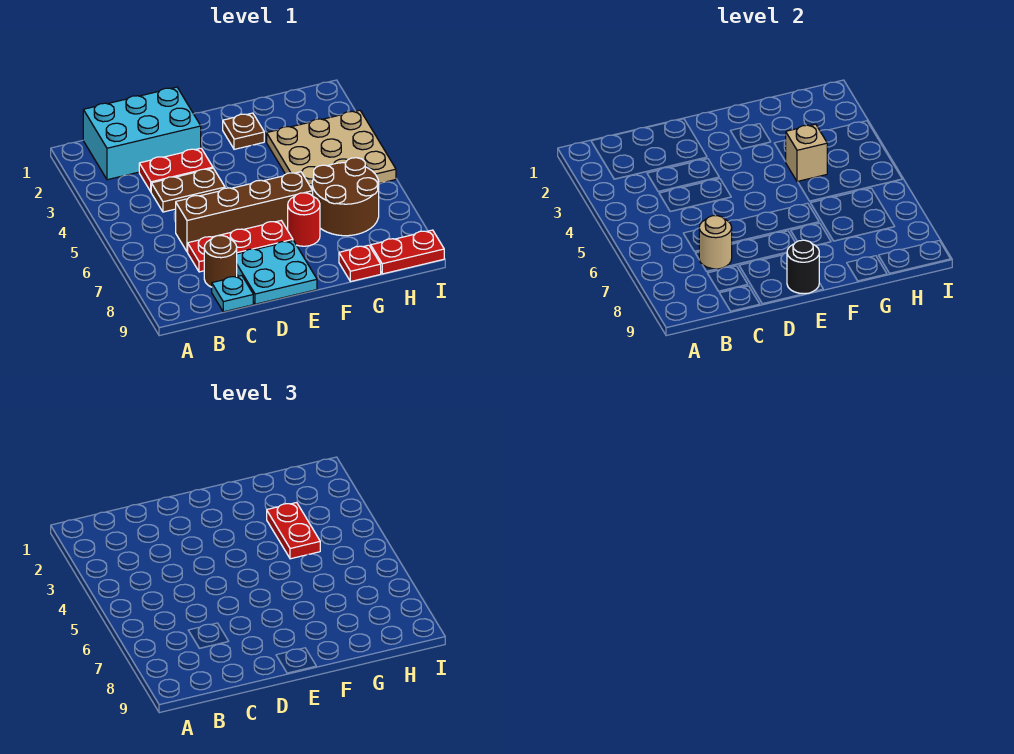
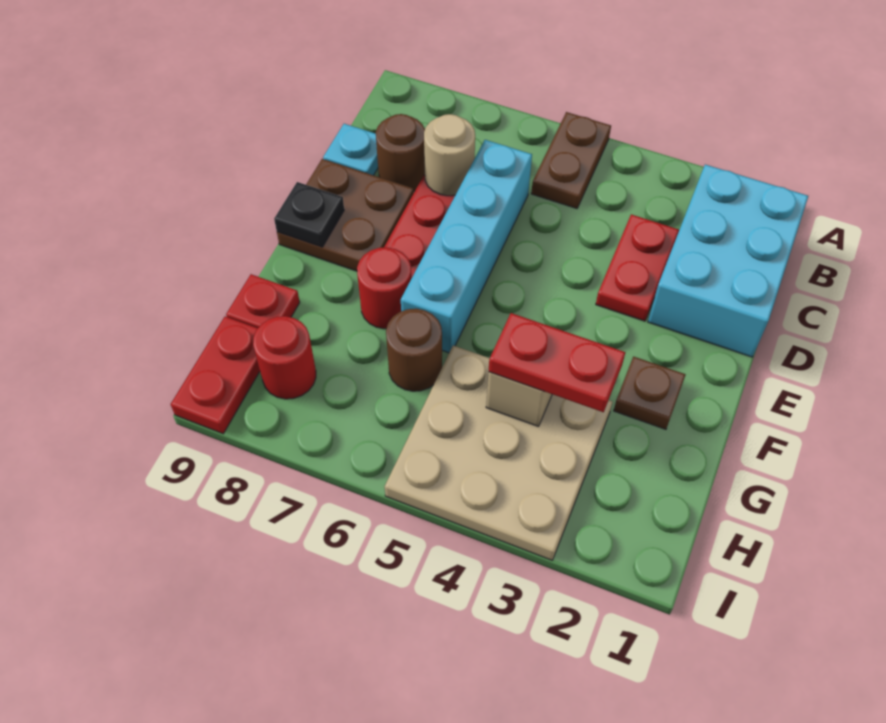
brown plate C4:D4 level 1 -> brown plate A5:B5 level 1
brown brick C6:F6 level 1 -> cyan brick C6:F6 level 1
cyan plate D8:E9 level 1 -> brown plate D8:E9 level 1
black round brick E9 level 2 -> black plate E9 level 2
brown round brick G6:H7 level 1 -> brown round brick G6 level 1
none -> red round brick H8 level 1

